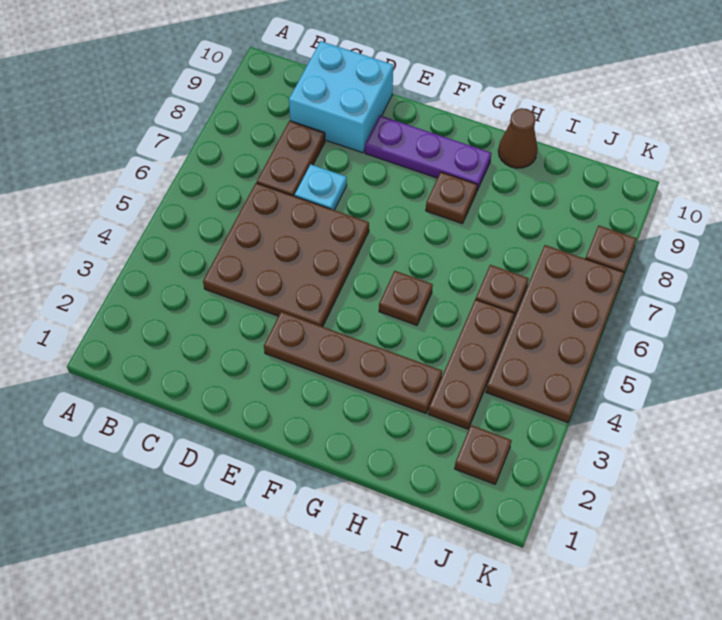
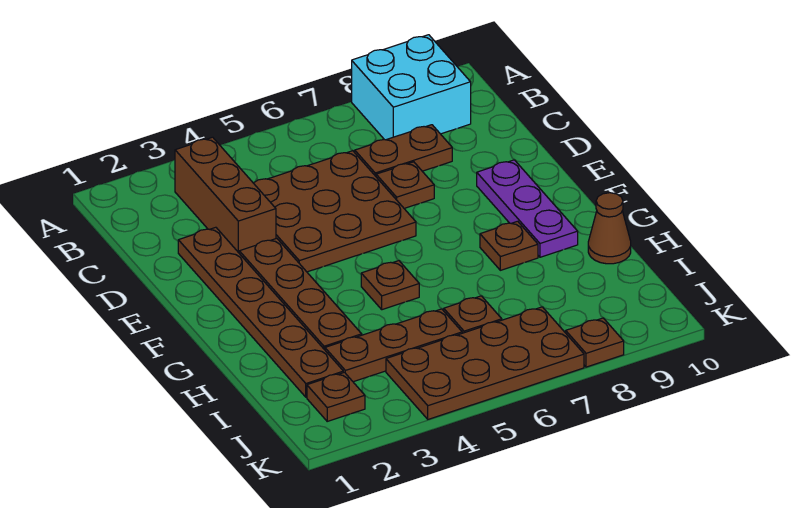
none -> brown brick B3:D3 level 1
cyan brick C9:D10 level 1 -> cyan brick A8:B9 level 1
none -> brown plate D2:I2 level 1
cyan plate D7 level 1 -> brown plate D7 level 1

